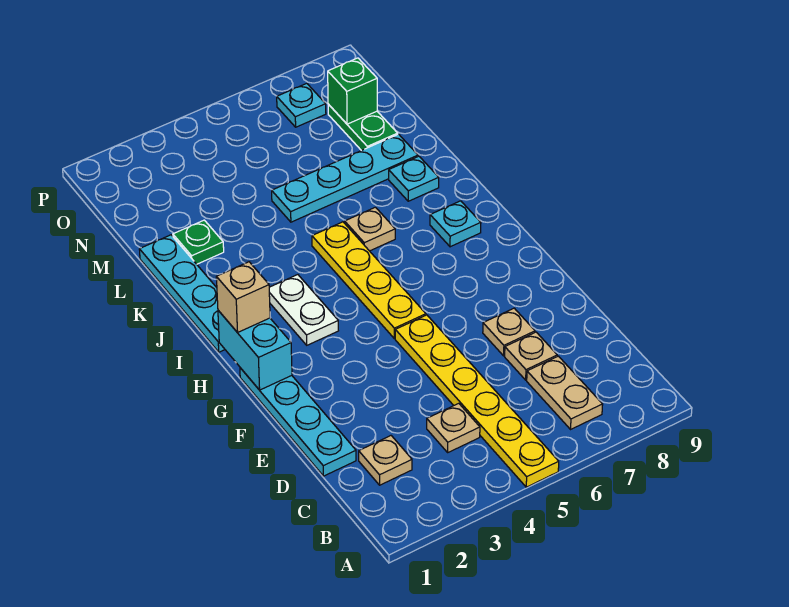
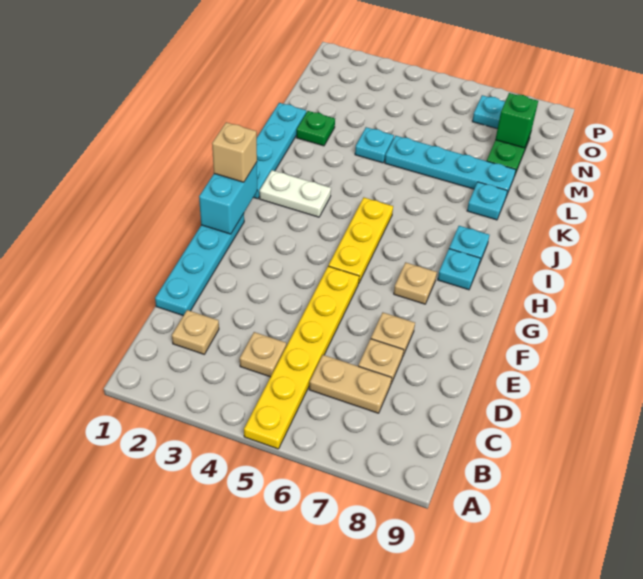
tan plate B7:C7 level 1 -> tan plate C6:C7 level 1
yellow plate G5:J5 level 1 -> yellow plate G5:I5 level 1
white plate H3:I3 level 1 -> white plate I2:I3 level 1
none -> cyan plate H8 level 1
tan plate J6 level 1 -> tan plate G7 level 1
none -> cyan plate L4 level 1

